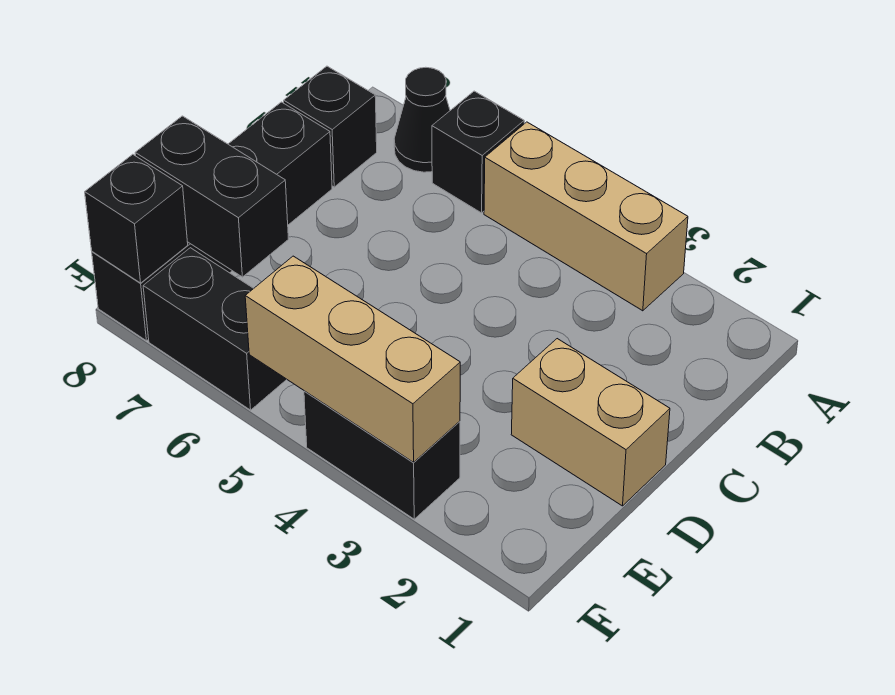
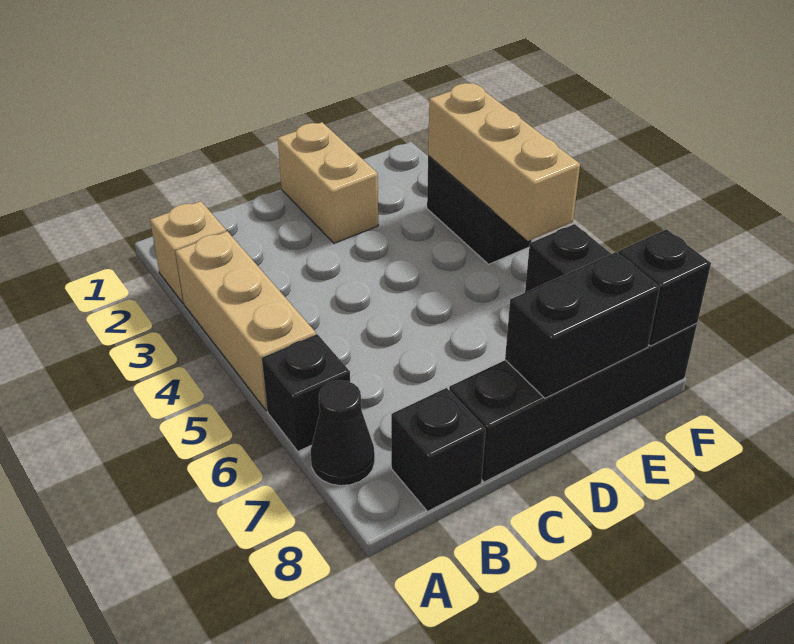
none -> tan brick A2 level 1
black brick E7:E8 level 2 -> black brick D8:E8 level 2

